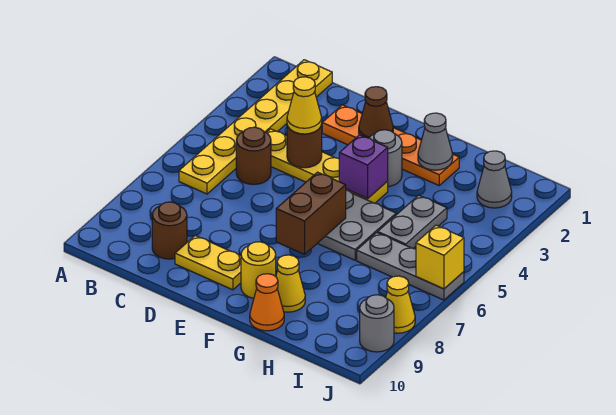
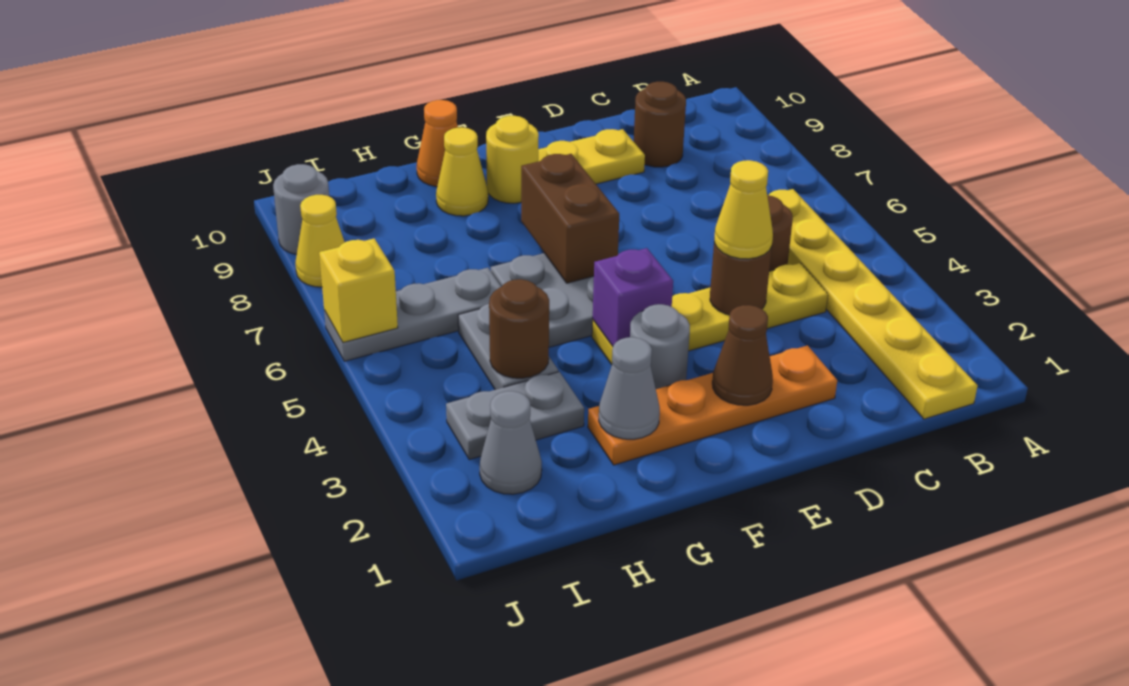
none -> grey plate H3:I3 level 1
none -> brown round brick H4 level 2

